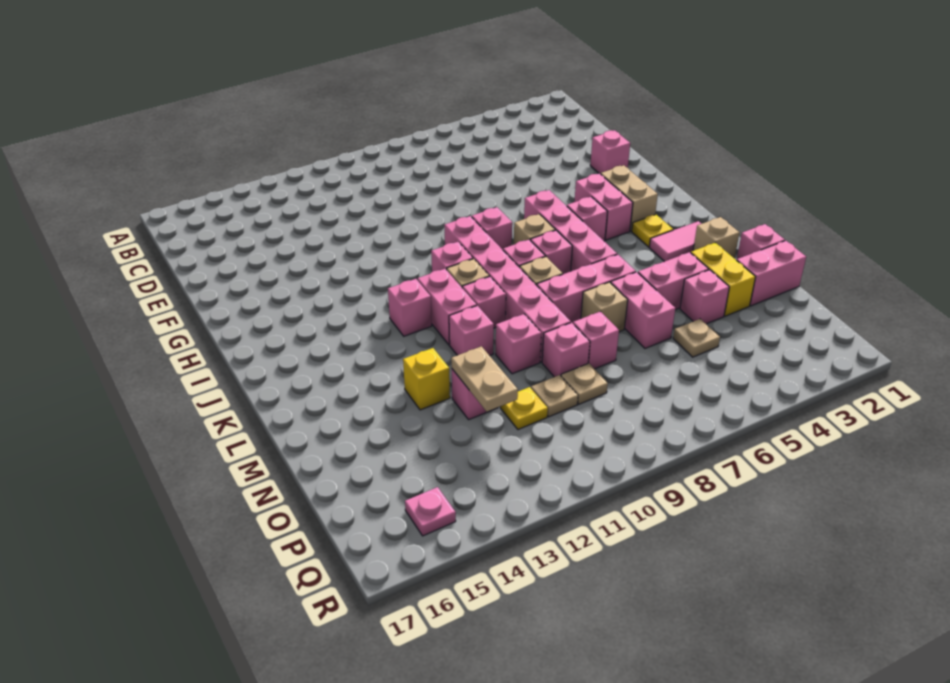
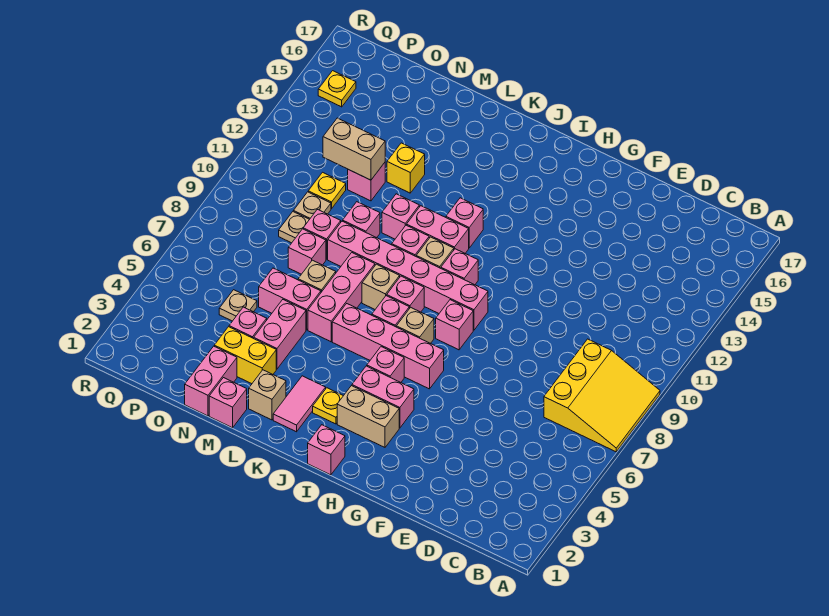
none -> yellow slope A7:C9 level 1 top C
pink brick F2 level 1 -> pink brick I1 level 1
tan plate N12:O12 level 2 -> tan brick N12:O12 level 2
pink plate Q15 level 1 -> yellow plate Q15 level 1

